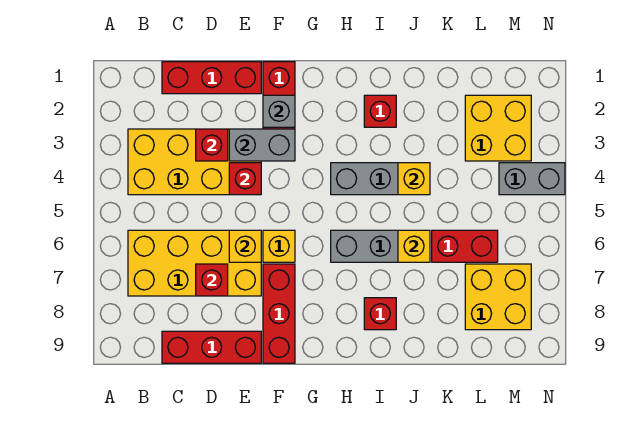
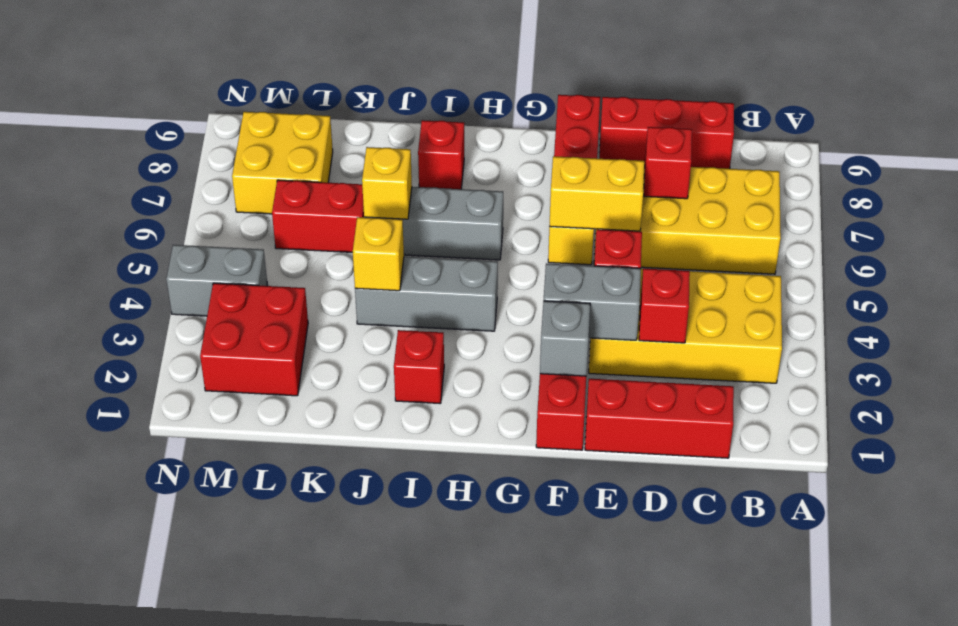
yellow brick E6 level 2 -> yellow brick E6:F6 level 2
yellow brick L2:M3 level 1 -> red brick L2:M3 level 1

